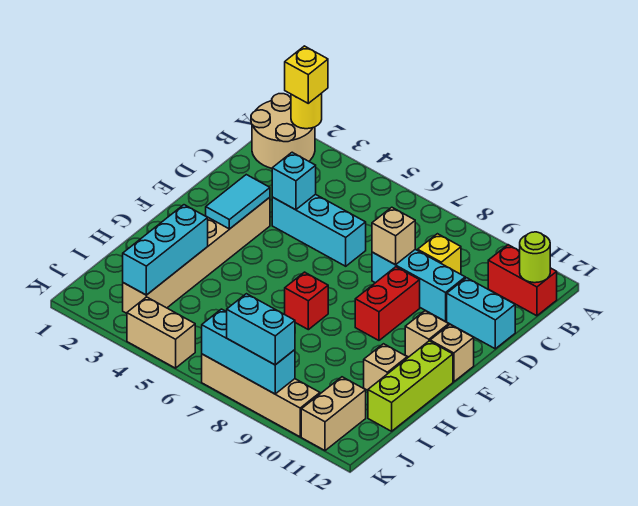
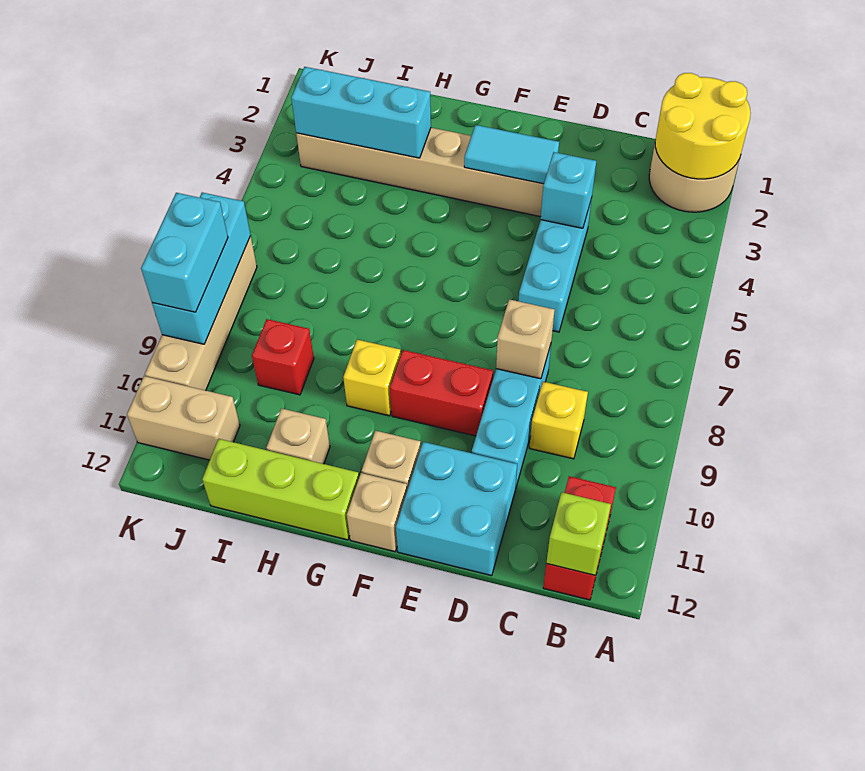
yellow round brick A2 level 2 -> yellow round brick A1:B2 level 2
yellow brick A2 level 3 -> yellow brick G9 level 1
lime round brick B12 level 2 -> lime brick B12 level 2
cyan brick D11:D12 level 1 -> cyan brick D11:E12 level 1
red brick G7 level 1 -> red brick I9 level 1
tan brick K4:K5 level 1 -> none

